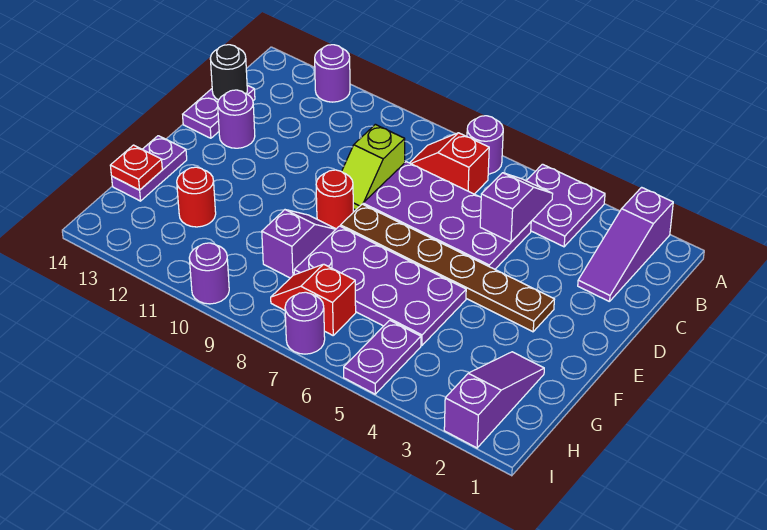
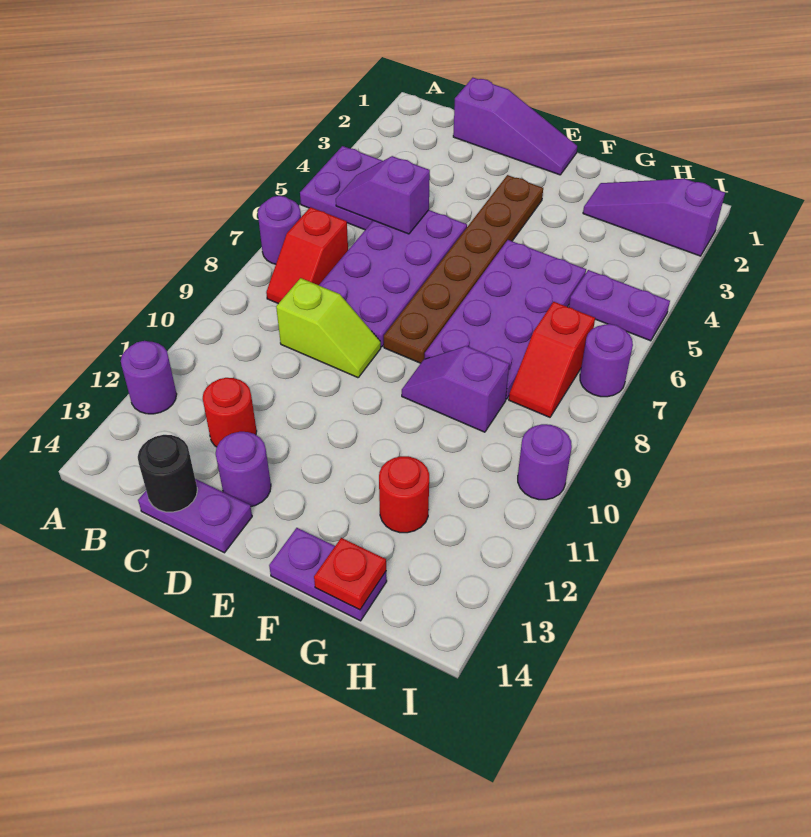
purple slope A2:C2 level 1 top A -> purple slope C1:E1 level 1 top C
red round brick E9 level 1 -> red round brick C12 level 1

